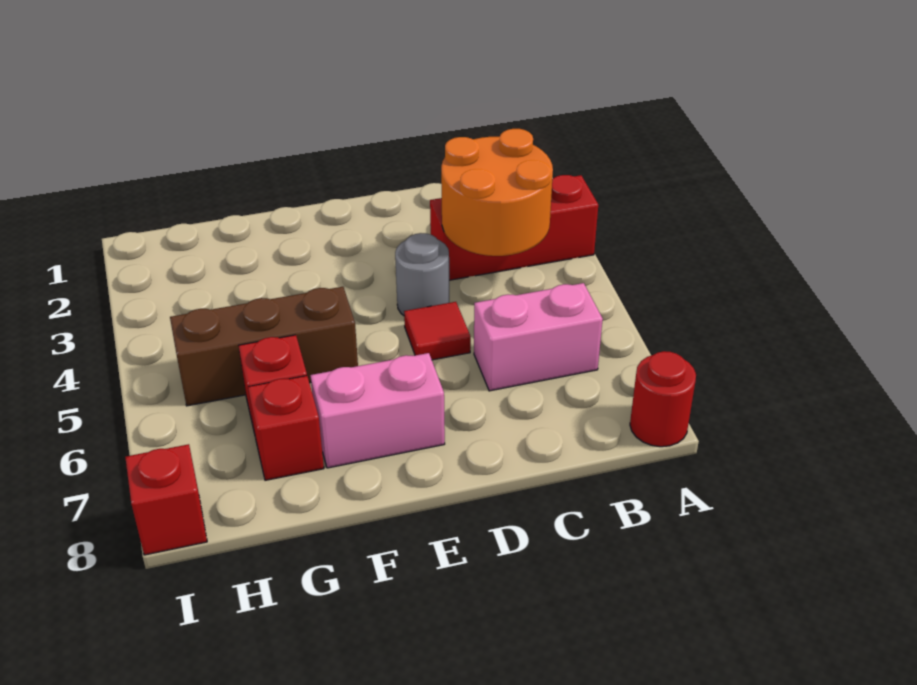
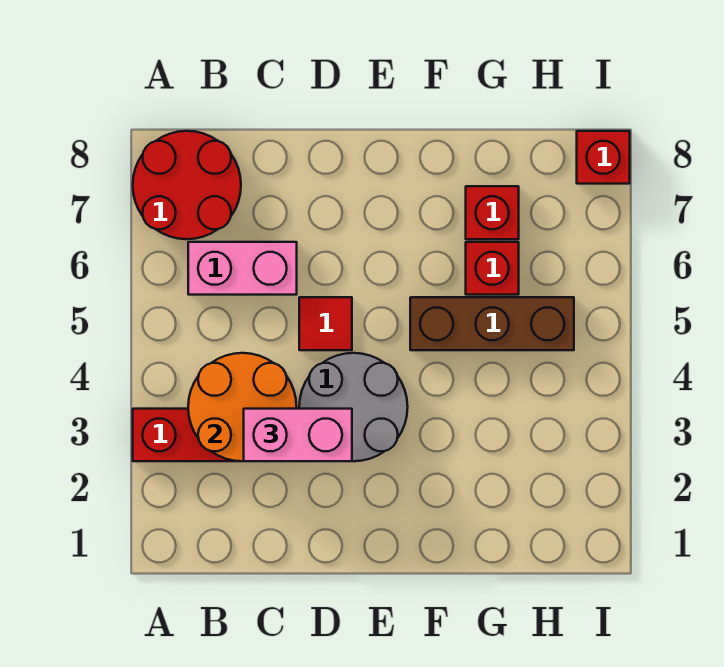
red round brick A8 level 1 -> red round brick A7:B8 level 1
grey round brick D4 level 1 -> grey round brick D3:E4 level 1
pink brick E7:F7 level 1 -> pink brick C3:D3 level 3

